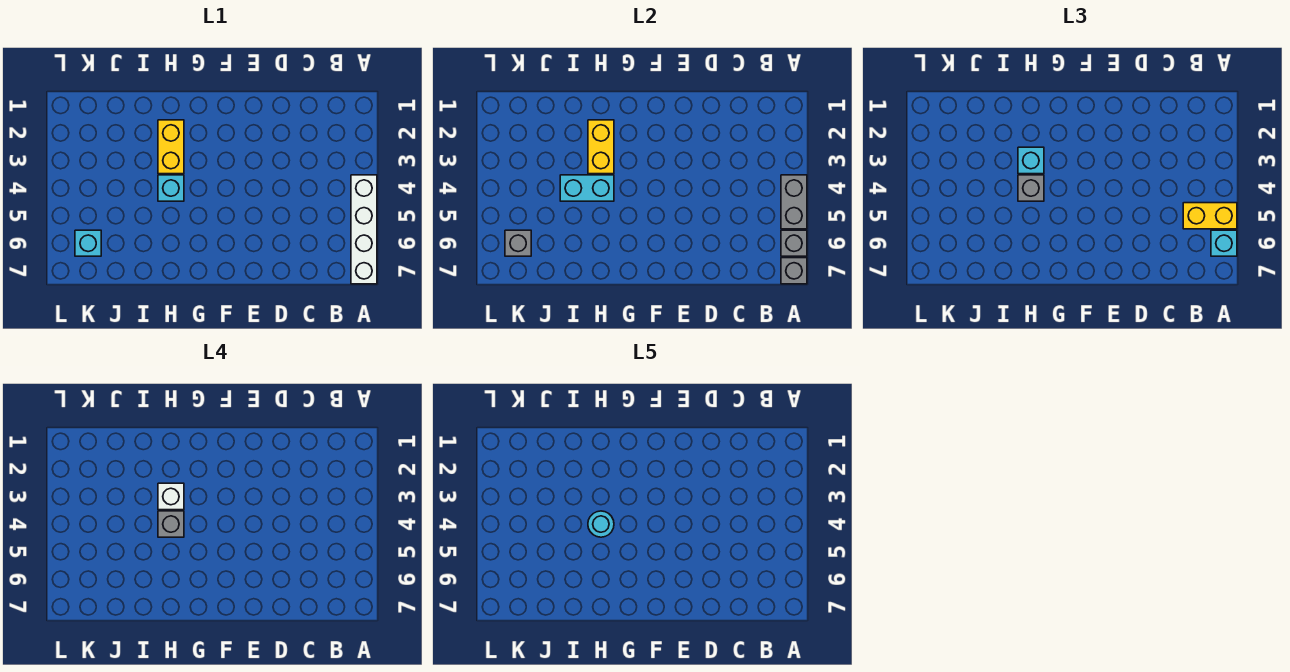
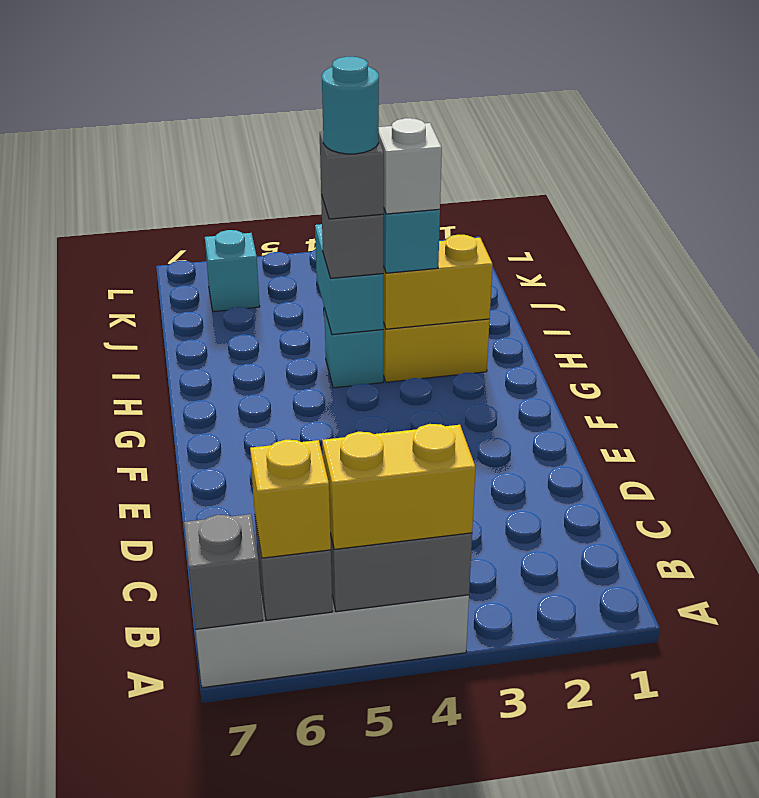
yellow brick A5:B5 level 3 -> yellow brick A4:A5 level 3
cyan brick A6 level 3 -> yellow brick A6 level 3
grey brick K6 level 2 -> none

